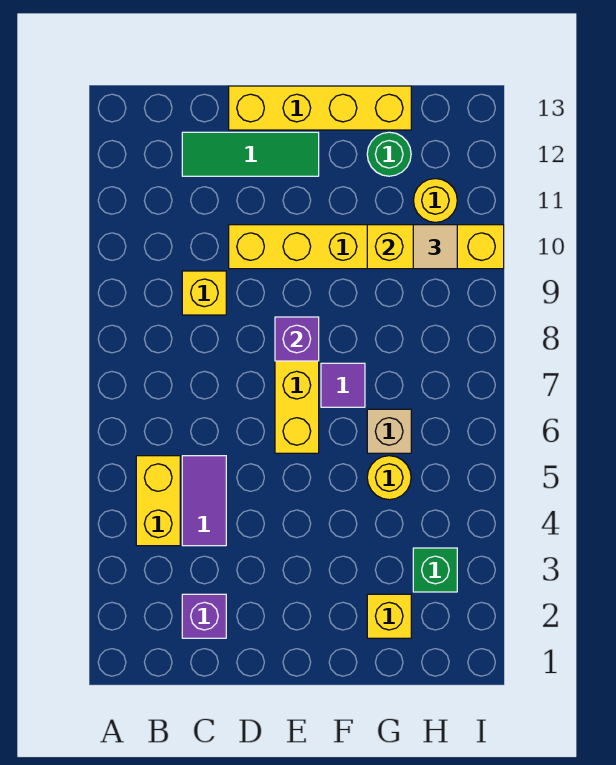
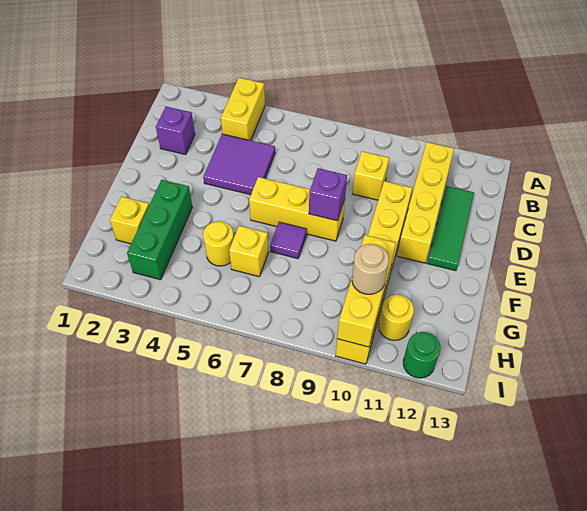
yellow brick B4:B5 level 1 -> yellow brick A4:B4 level 1
purple tile C4:C5 level 1 -> purple tile C4:D5 level 1
yellow brick D13:G13 level 1 -> yellow brick B11:E11 level 1
tan brick G6 level 1 -> yellow brick G6 level 1
green round brick G12 level 1 -> green round brick I12 level 1
green brick H3 level 1 -> green brick F3:H3 level 1
tan tile H10 level 3 -> tan round brick H10 level 3

